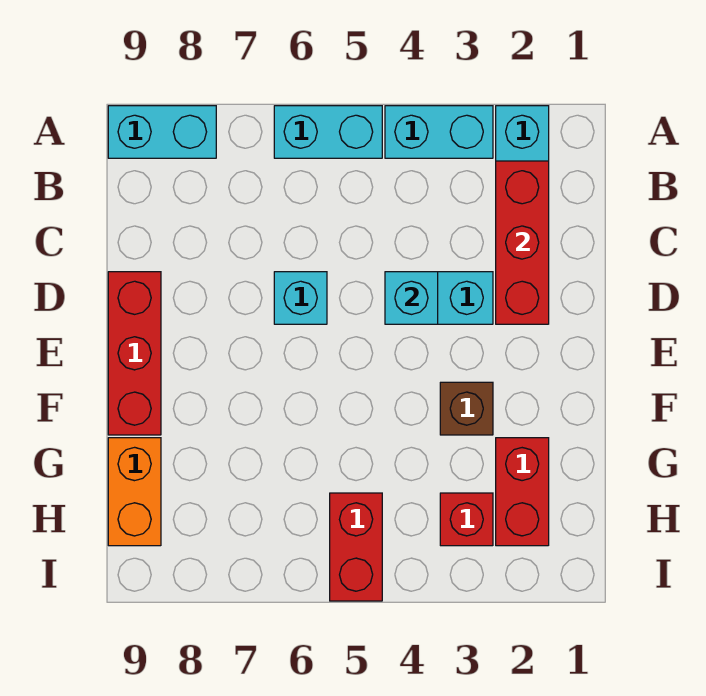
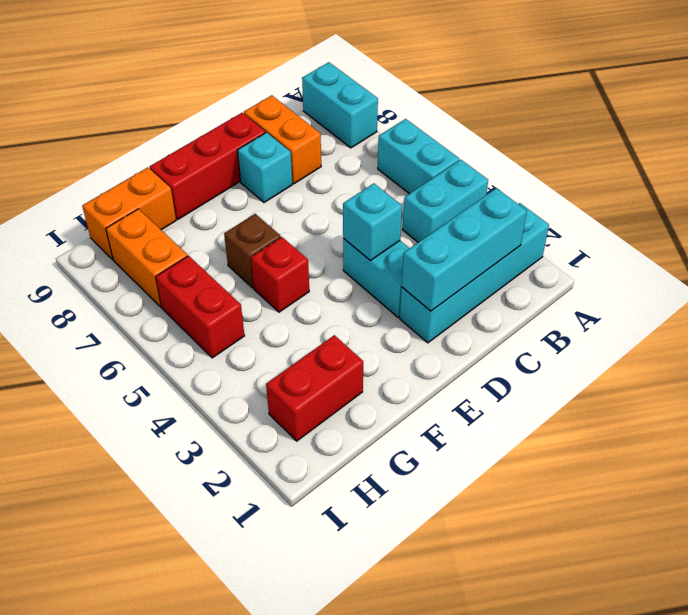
cyan brick A3:A4 level 1 -> cyan brick A4:B4 level 1
red brick B2:D2 level 2 -> cyan brick B2:D2 level 2
none -> orange brick C8:C9 level 1
cyan brick D6 level 1 -> cyan brick D8 level 1
brown brick F3 level 1 -> brown brick F6 level 1
red brick H3 level 1 -> red brick F5 level 1
red brick H5:I5 level 1 -> red brick H5:H6 level 1
none -> orange brick H7:H8 level 1

